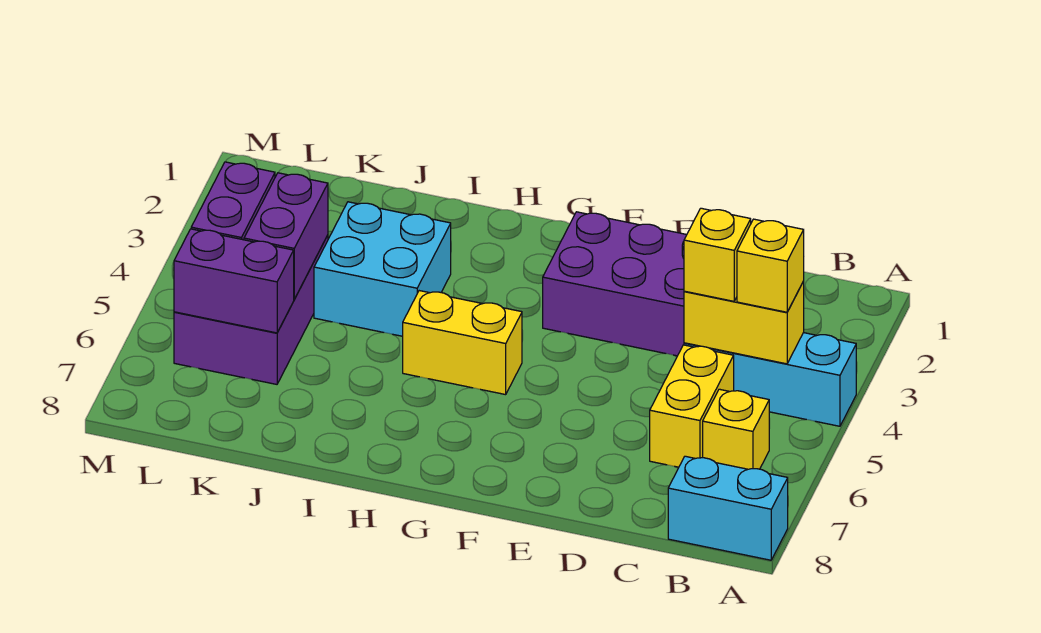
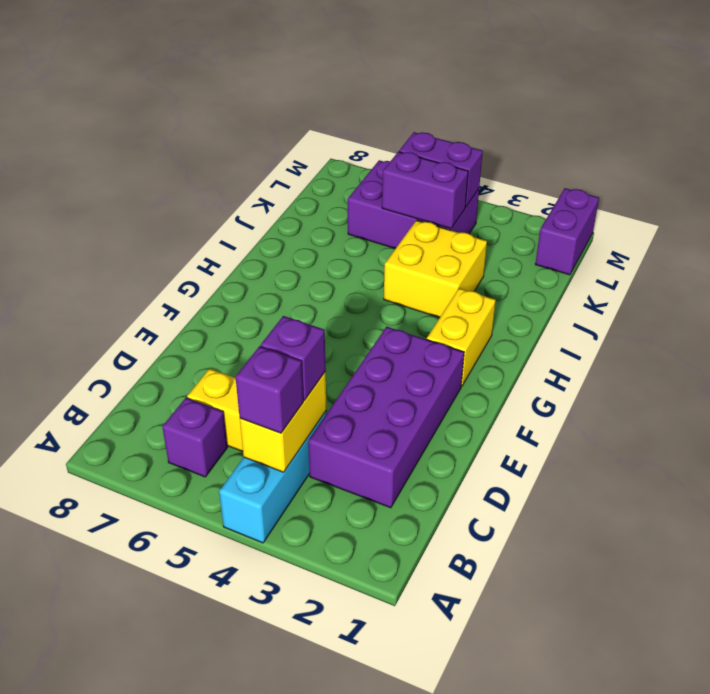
cyan brick A8:B8 level 1 -> none
yellow brick B4 level 3 -> purple brick B4 level 3
yellow brick B6 level 1 -> purple brick B6 level 1
yellow brick C4 level 3 -> purple brick C4 level 3
yellow brick G5:H5 level 1 -> yellow brick G2:H2 level 1
cyan brick I3:J4 level 1 -> yellow brick I3:J4 level 1
purple brick K6:L6 level 2 -> purple brick L1:M1 level 1

